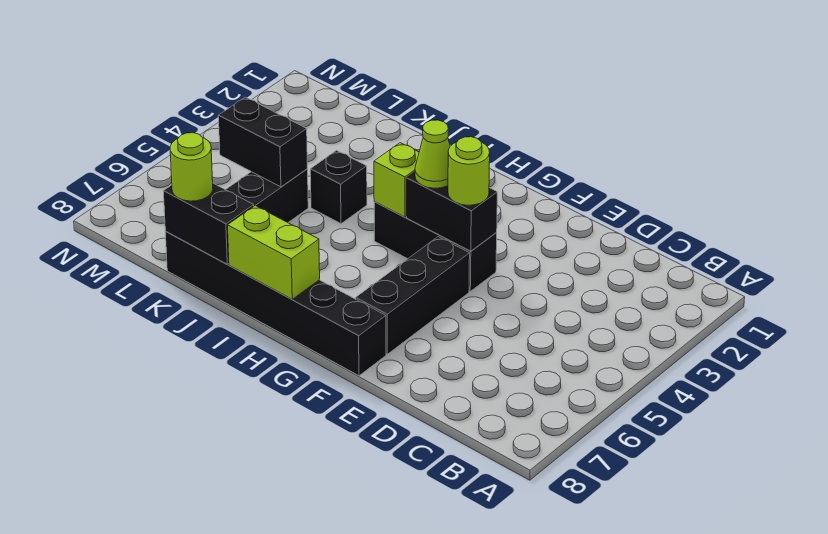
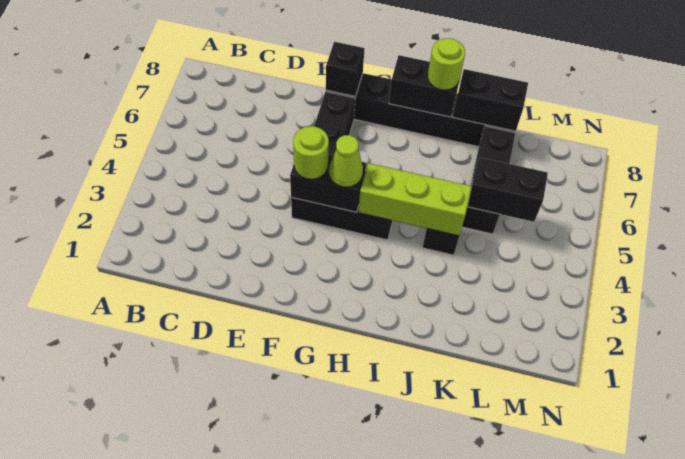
none -> black brick F8 level 2
lime brick H4 level 2 -> lime brick H4:J4 level 2
lime brick H8:I8 level 2 -> black brick H8:I8 level 2
lime round brick K8 level 3 -> lime round brick I8 level 3

